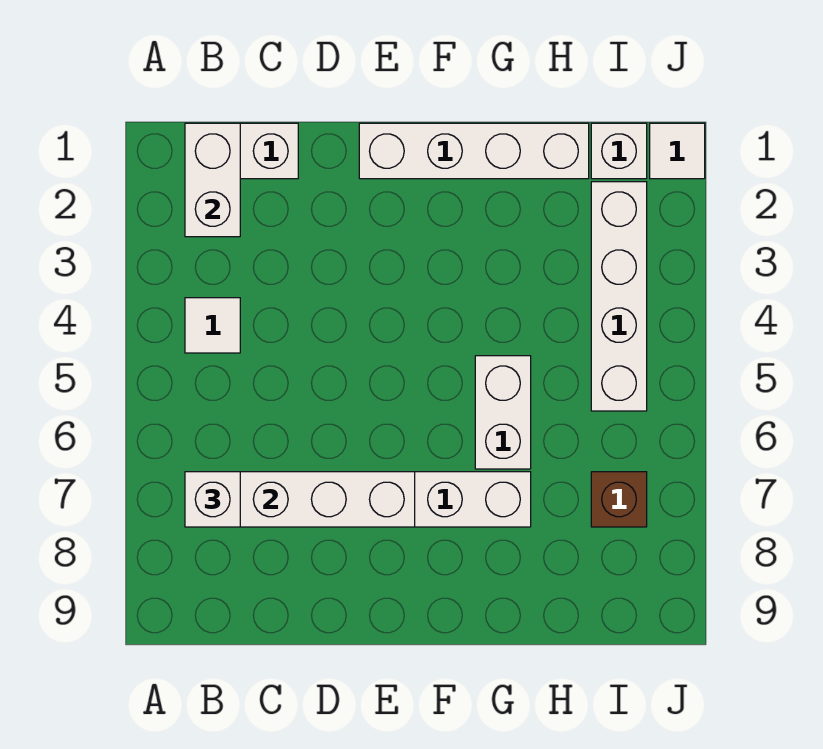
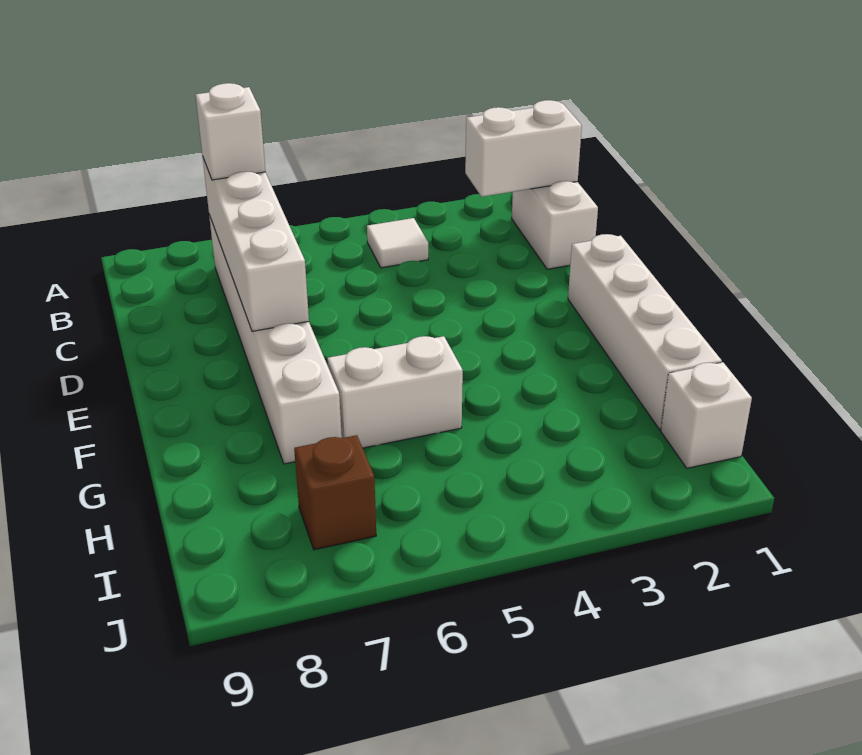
white brick I2:I5 level 1 -> none
white tile J1 level 1 -> none

